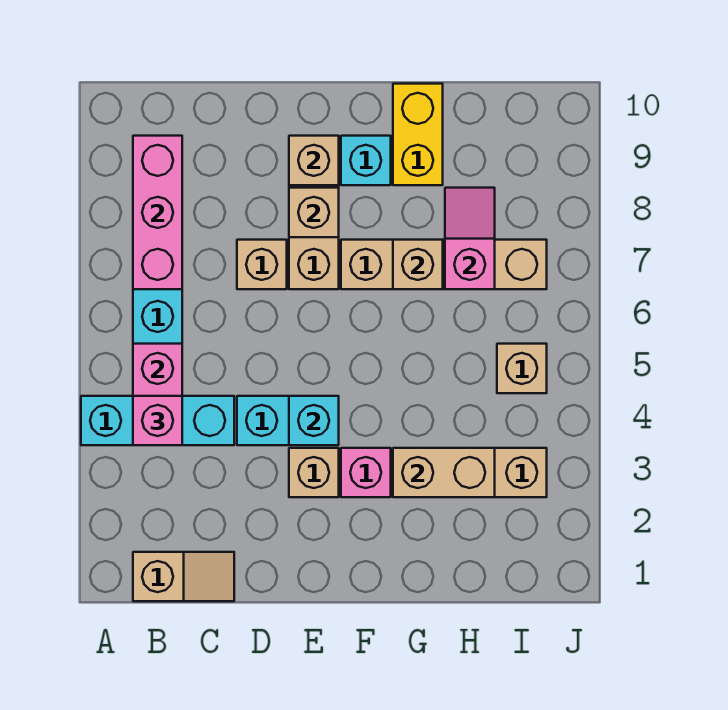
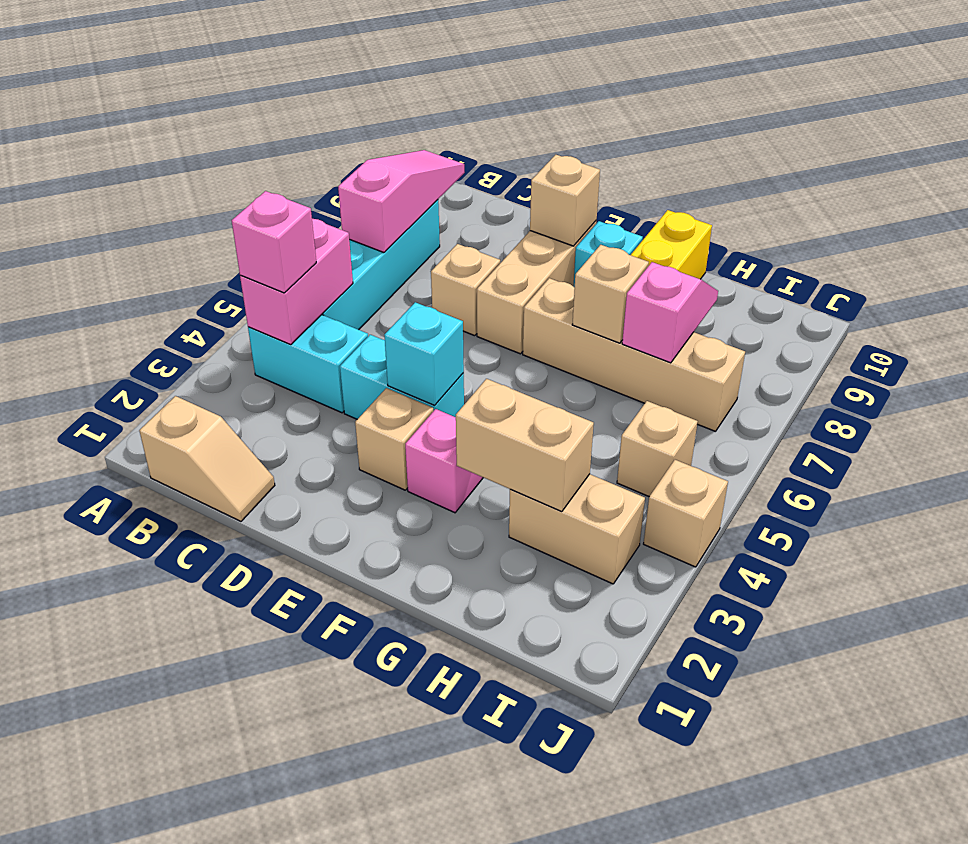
cyan brick A4:C4 level 1 -> cyan brick B4:C4 level 1
pink brick B7:B9 level 2 -> pink slope B7:B9 level 2 top 7
tan brick E8 level 2 -> tan brick J4 level 1

